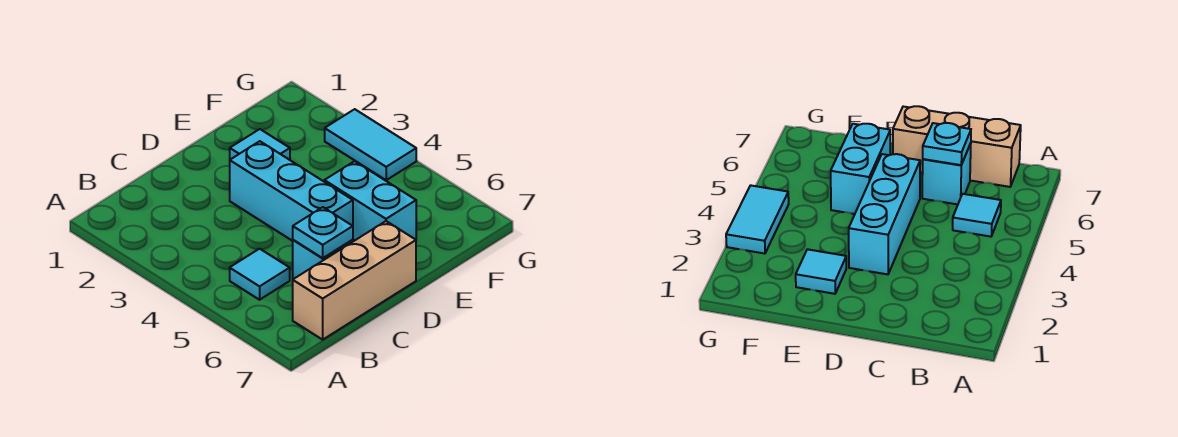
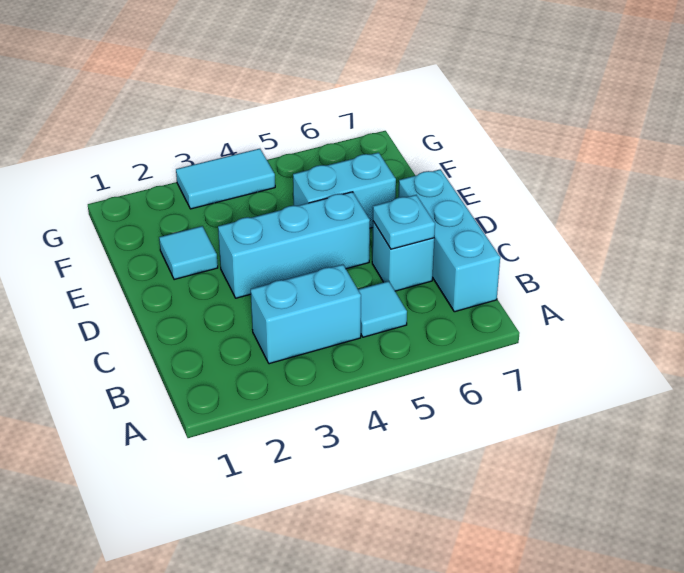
none -> cyan brick B3:B4 level 1
tan brick B7:D7 level 1 -> cyan brick B7:D7 level 1

